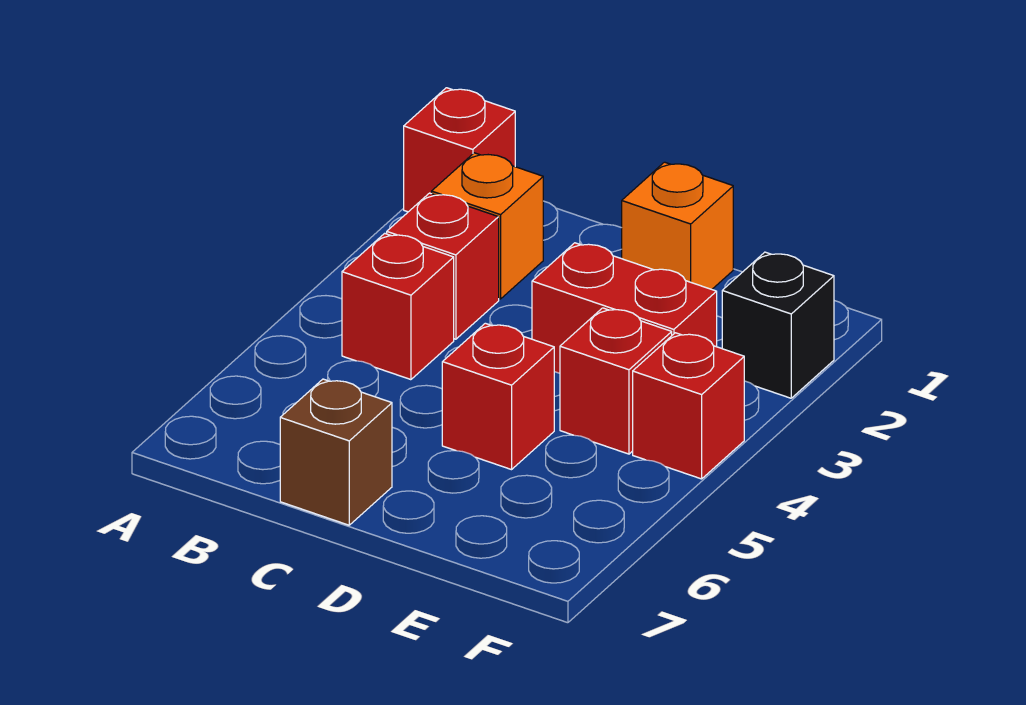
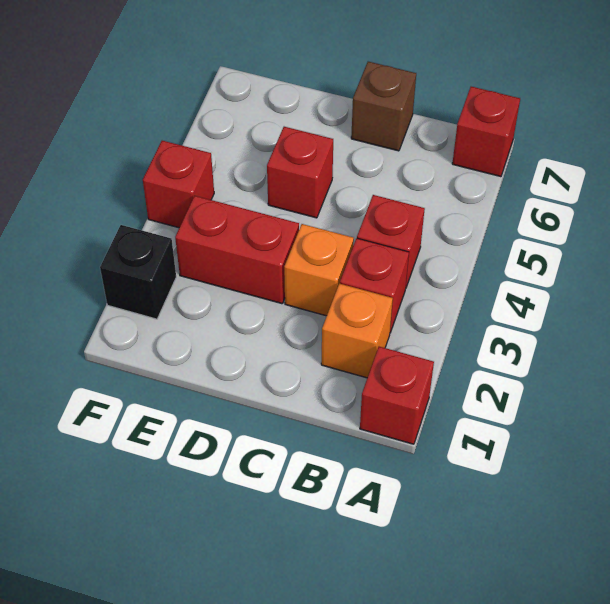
orange brick D1 level 1 -> orange brick C3 level 1
red brick E4 level 1 -> red brick A7 level 1

